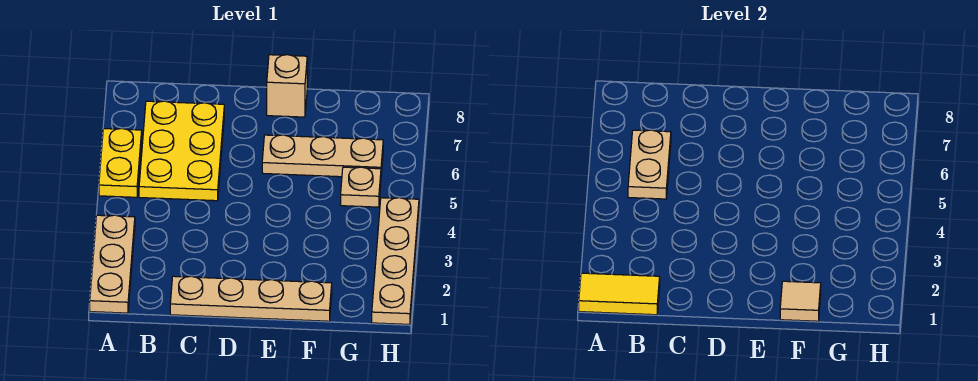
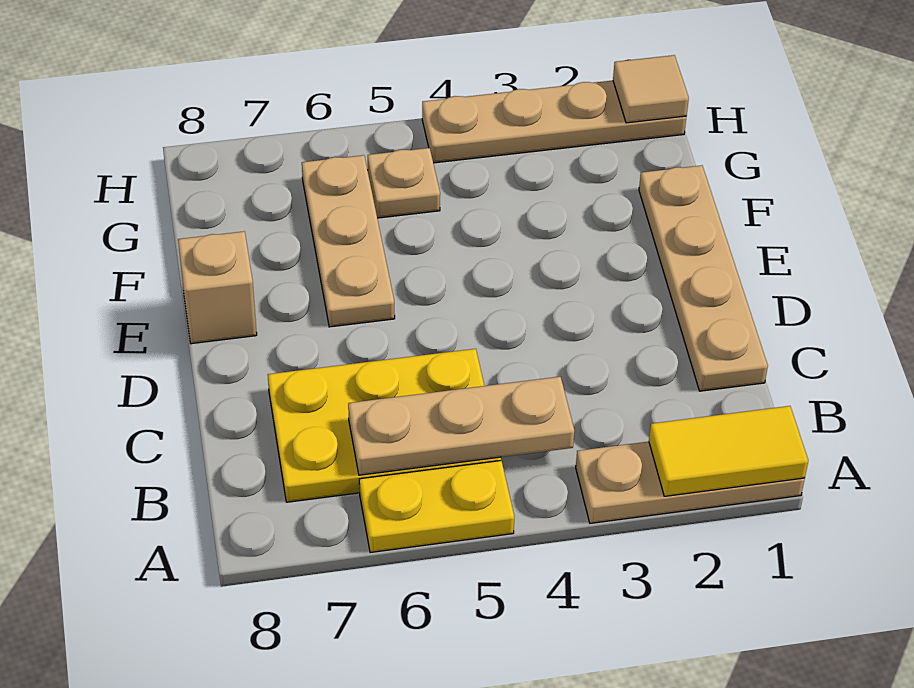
yellow tile A1:B1 level 2 -> yellow tile A1:A2 level 2
tan plate B5:B6 level 2 -> tan plate B4:B6 level 2
tan tile F1 level 2 -> tan tile H1 level 2

